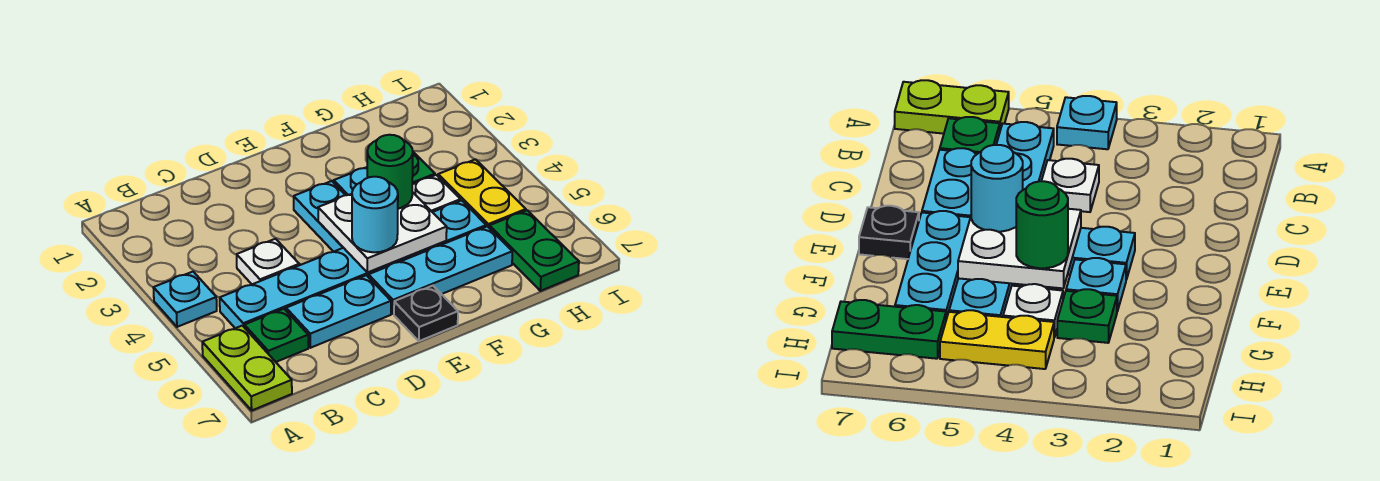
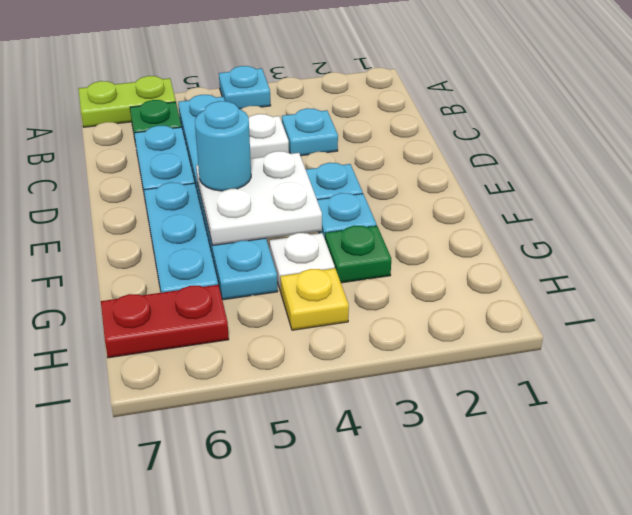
none -> cyan plate C3 level 1
black plate E7 level 1 -> none
green round brick F4 level 3 -> none
yellow plate H4:H5 level 1 -> yellow plate H4 level 1
green plate H6:H7 level 1 -> red plate H6:H7 level 1

